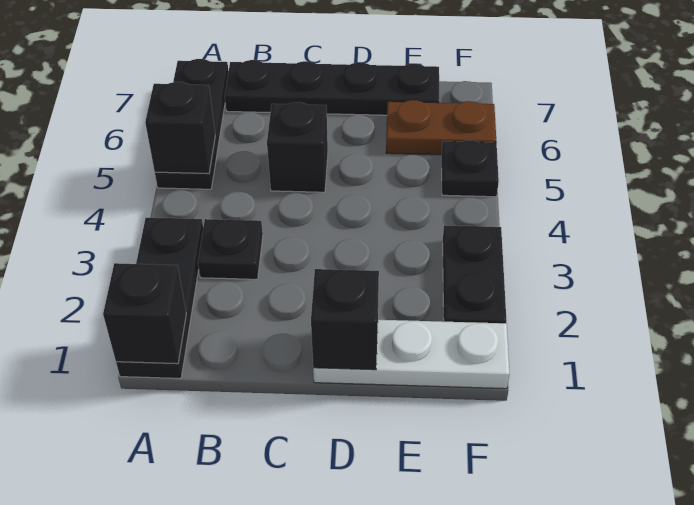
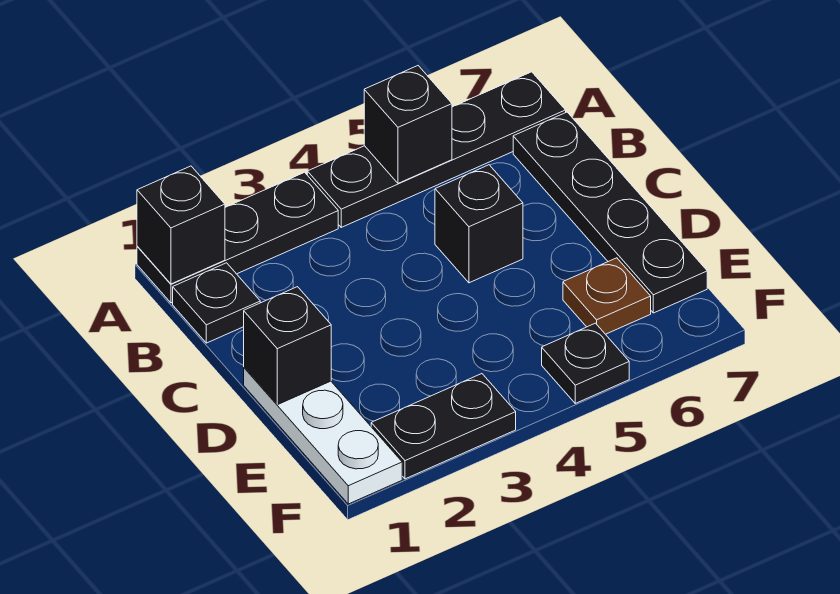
black plate A5:A7 level 1 -> black plate A4:A7 level 1
black plate B3 level 1 -> black plate B1 level 1
brown plate E6:F6 level 1 -> brown plate E6 level 1

